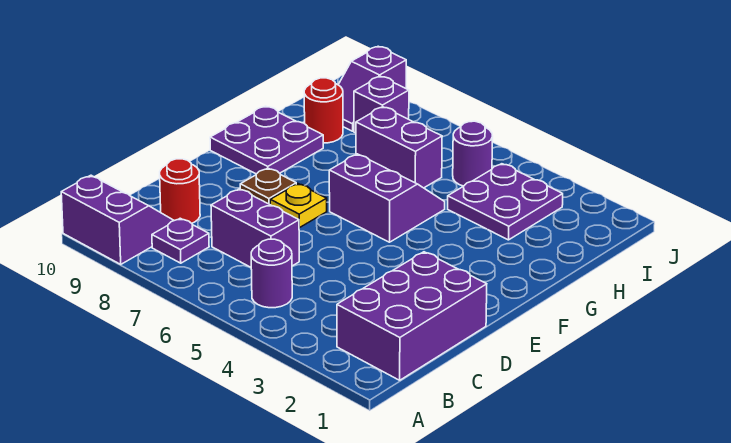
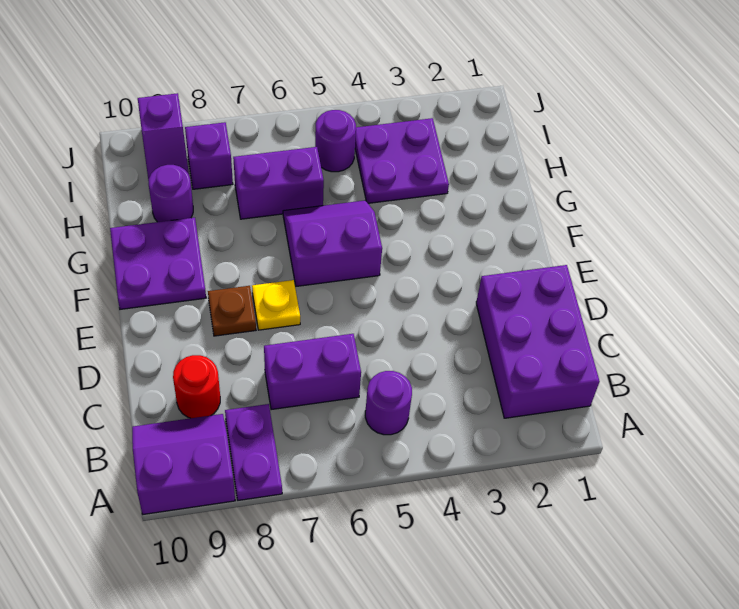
purple plate B8 level 1 -> purple plate A8:B8 level 1
red round brick H9 level 1 -> purple round brick H9 level 1

